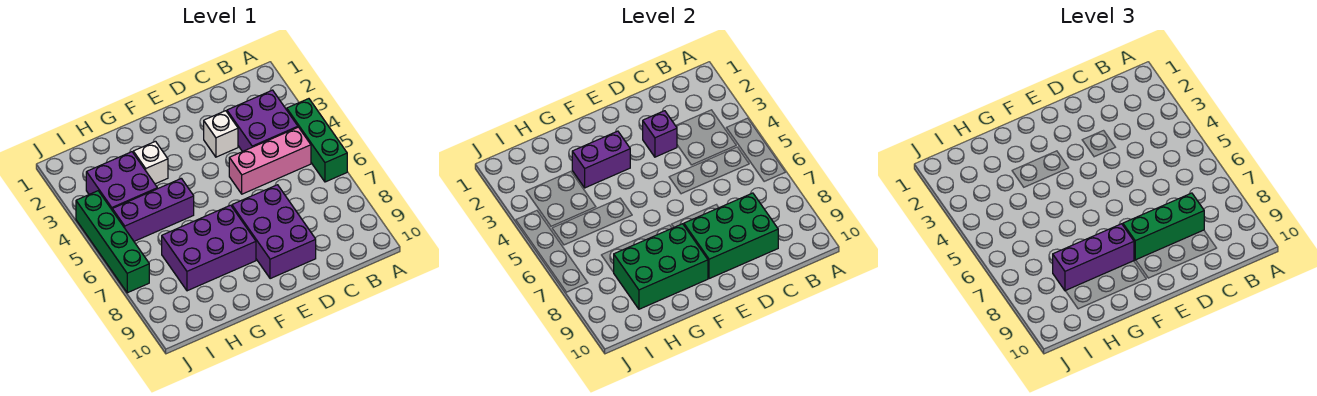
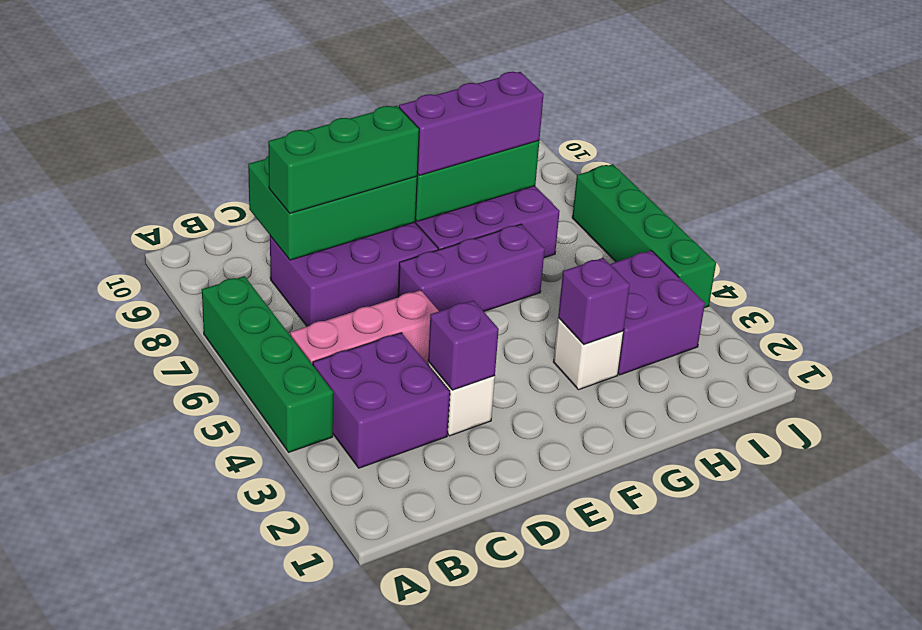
green brick A4:A6 level 1 -> green brick A4:A7 level 1
purple brick D7:E9 level 1 -> purple brick C7:E8 level 1
purple brick F3:G3 level 2 -> purple brick G3 level 2
purple brick G5:I5 level 1 -> purple brick E6:G6 level 1

